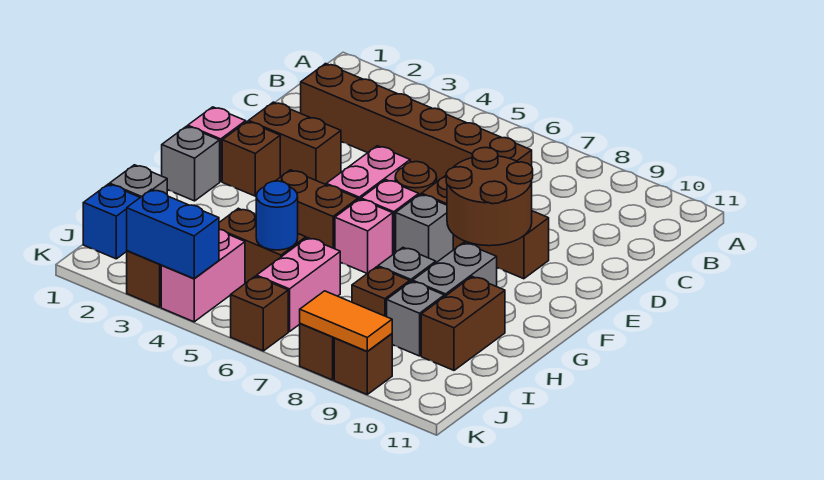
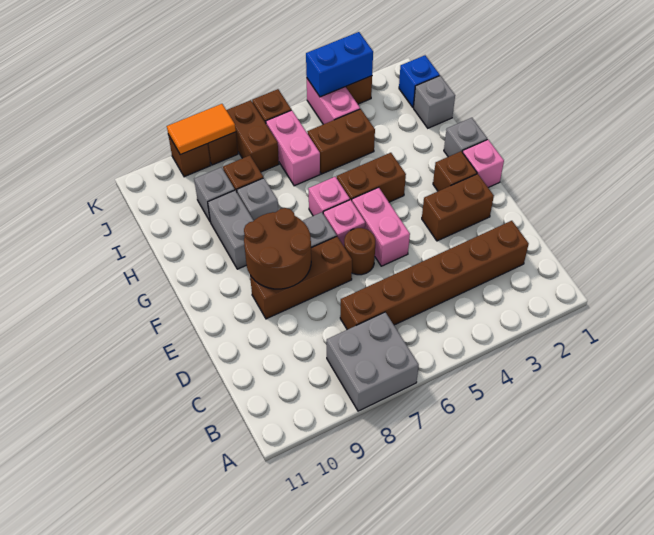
none -> grey brick A7:B8 level 1
brown brick H10:I10 level 1 -> brown brick J7:K7 level 1
blue round brick I5 level 2 -> none

